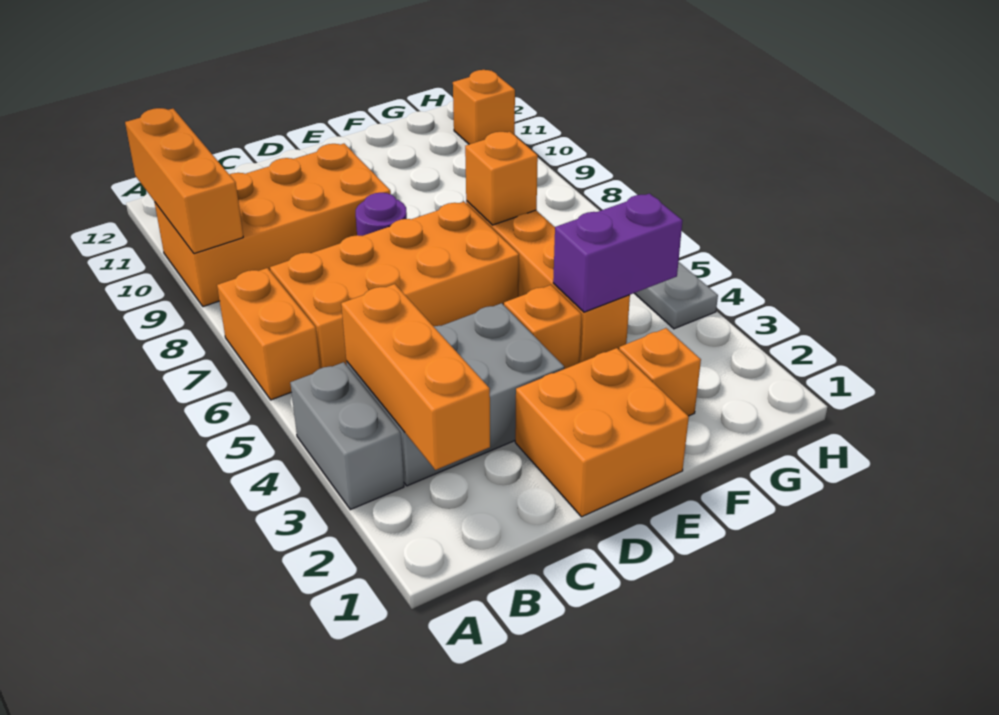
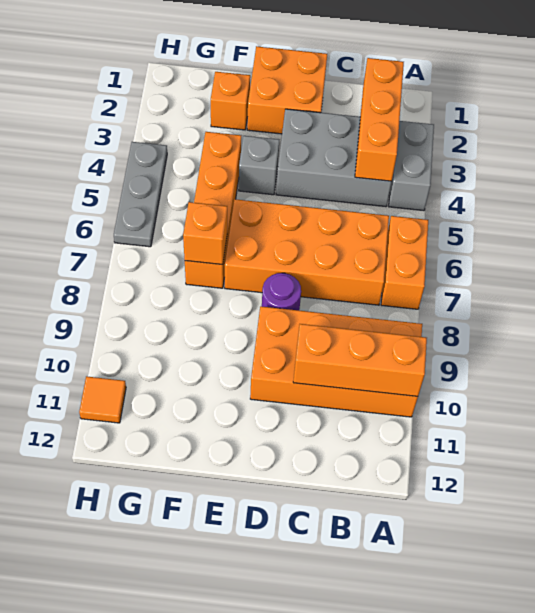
orange brick A9:A11 level 2 -> orange brick A10:C10 level 2
orange brick E4 level 1 -> grey brick E4 level 1
purple brick F4:G4 level 2 -> none
orange brick H11 level 1 -> orange tile H11 level 1

